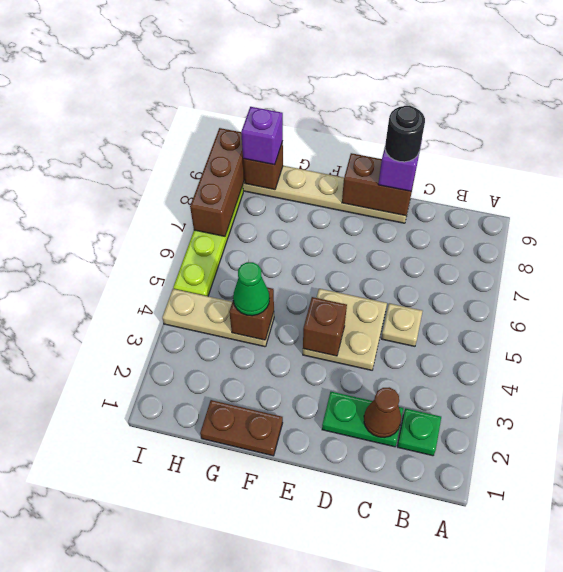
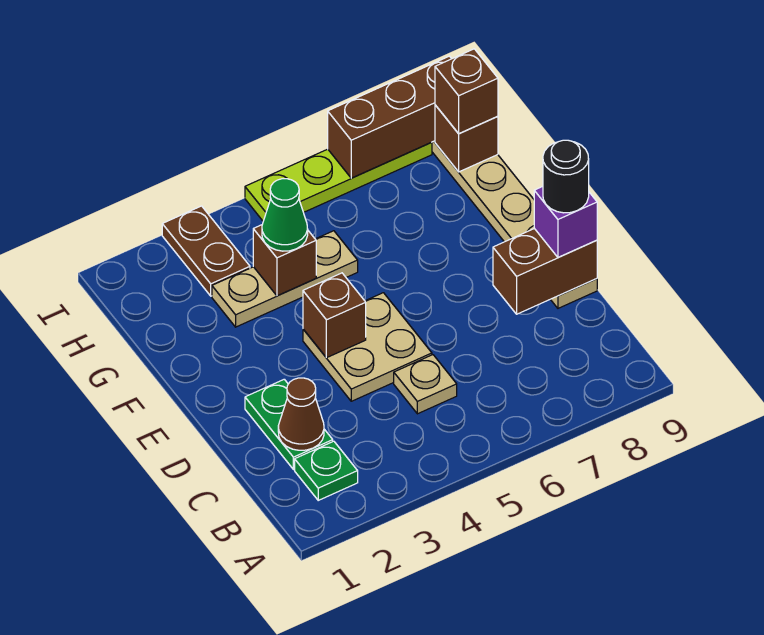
brown brick D9:E9 level 2 -> brown brick D8:D9 level 2
brown plate F1:G1 level 1 -> brown plate H3:I3 level 1
tan plate G4:I4 level 1 -> tan plate G3:G5 level 1
purple brick H9 level 3 -> brown brick H9 level 3

